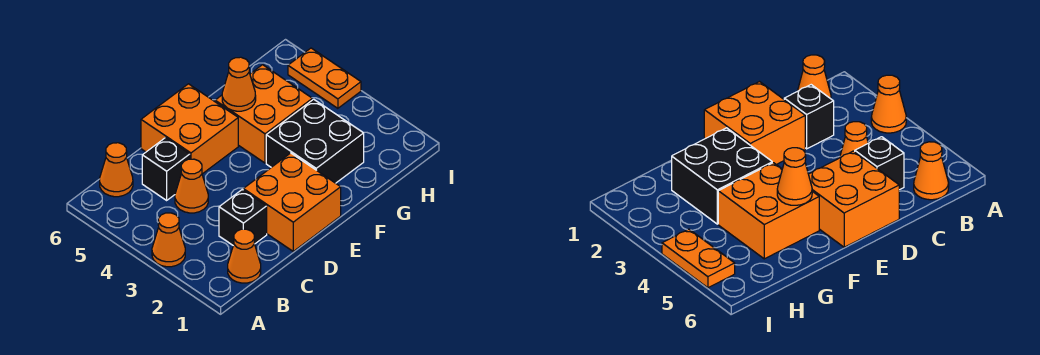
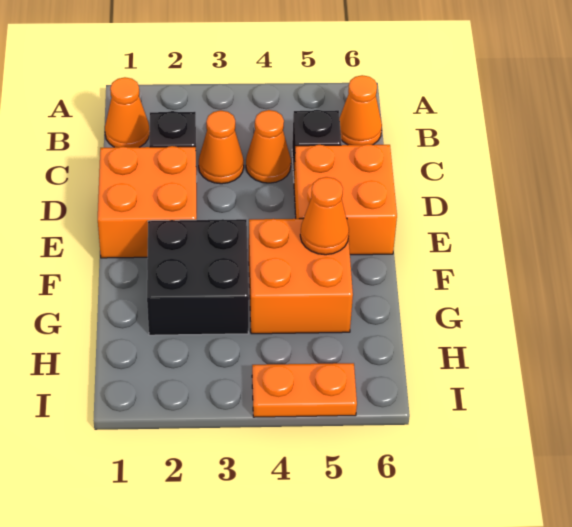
orange cone A3 level 1 -> orange cone C3 level 1

